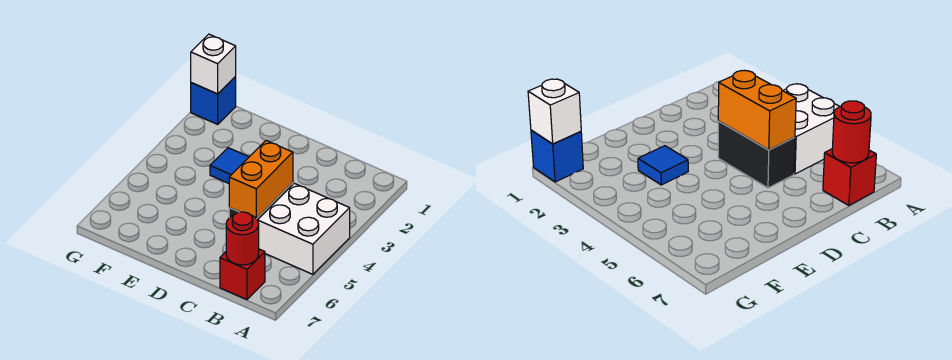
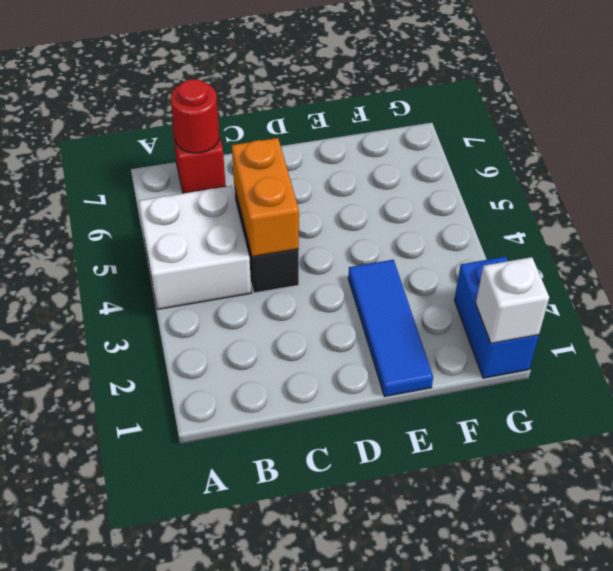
blue tile E3 level 1 -> blue tile E1:E3 level 1
blue brick G1 level 1 -> blue brick G1:G2 level 1

